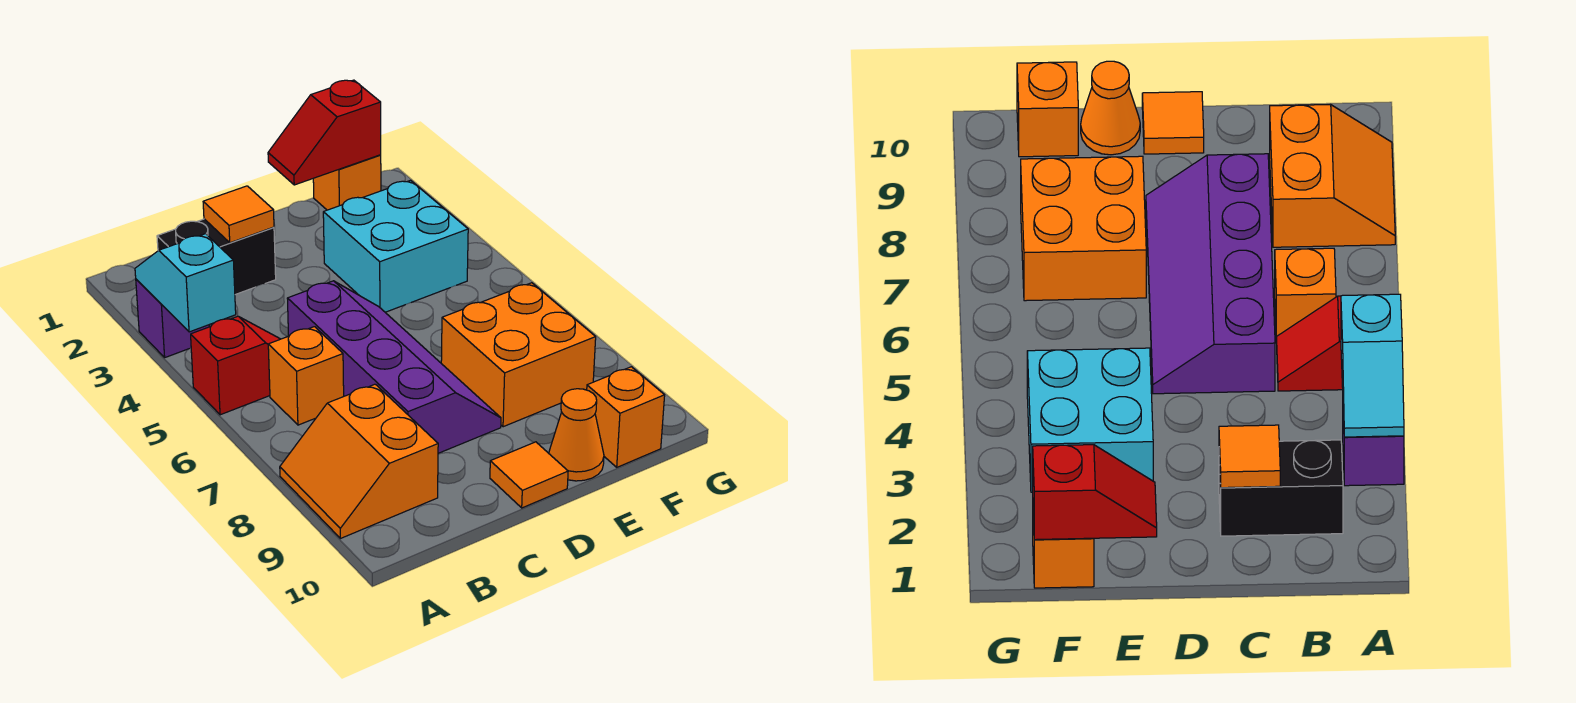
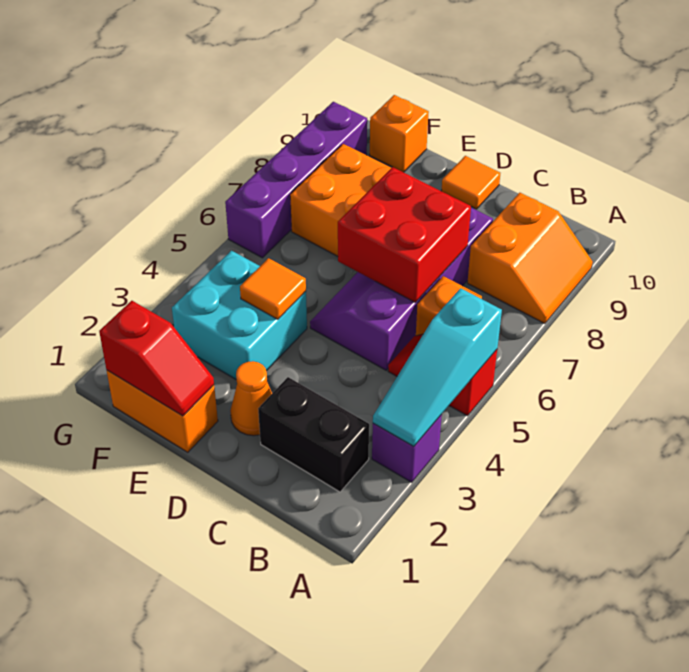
cyan slope A3:A4 level 2 top 4 -> cyan slope A3:A5 level 2 top 5
orange tile C2 level 2 -> orange tile E4 level 2
none -> red brick C6:D7 level 2
orange cone E10 level 1 -> orange cone D2 level 1
orange brick F1 level 1 -> orange brick E1:F1 level 1
none -> purple brick G6:G9 level 1

